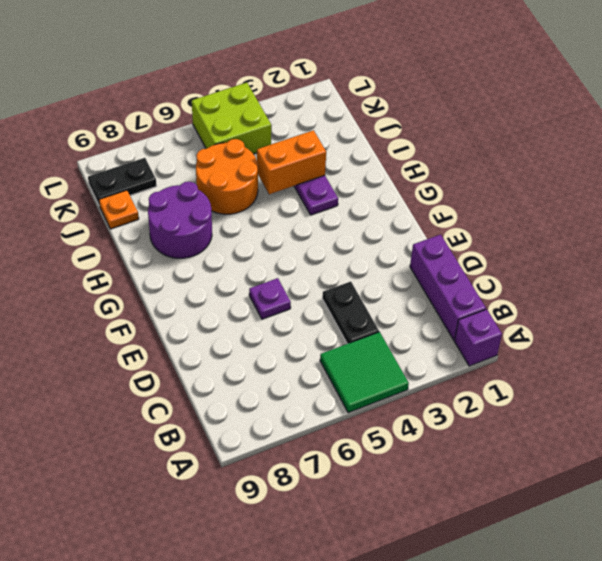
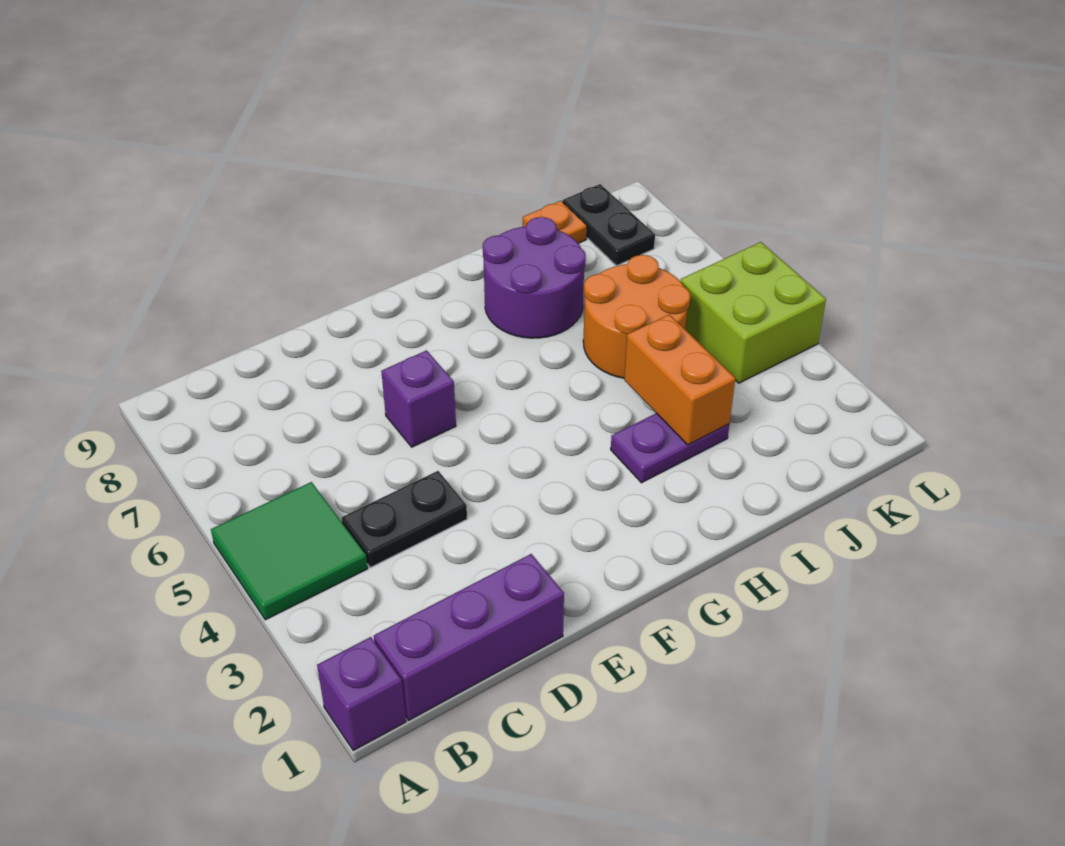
purple plate E6 level 1 -> purple brick E6 level 1

